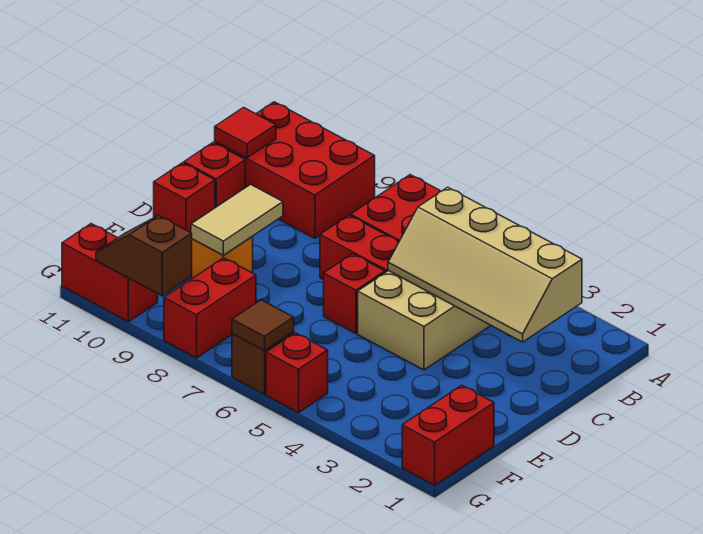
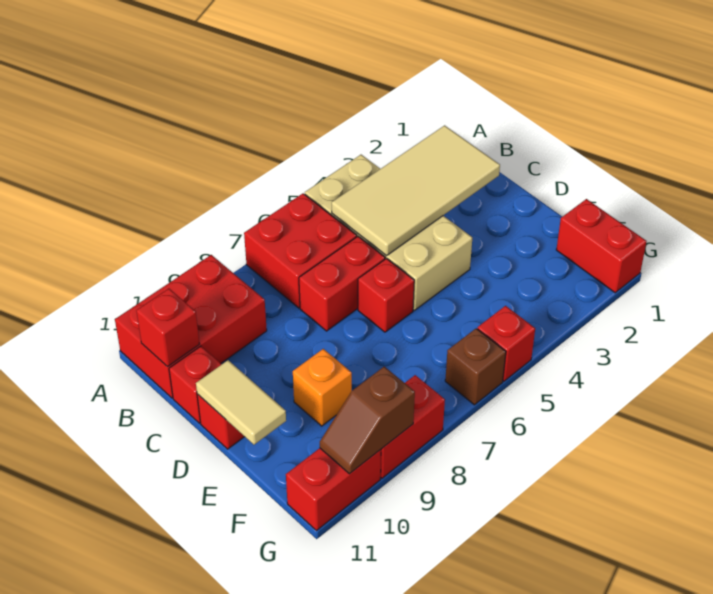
tan slope B2:C5 level 2 top B -> tan tile B2:C5 level 2
red tile B11 level 2 -> red brick B11 level 2
tan tile D9:E9 level 2 -> tan tile D11:E11 level 2
red brick F8:G8 level 1 -> red brick G8:G9 level 1
brown tile G6 level 2 -> none

